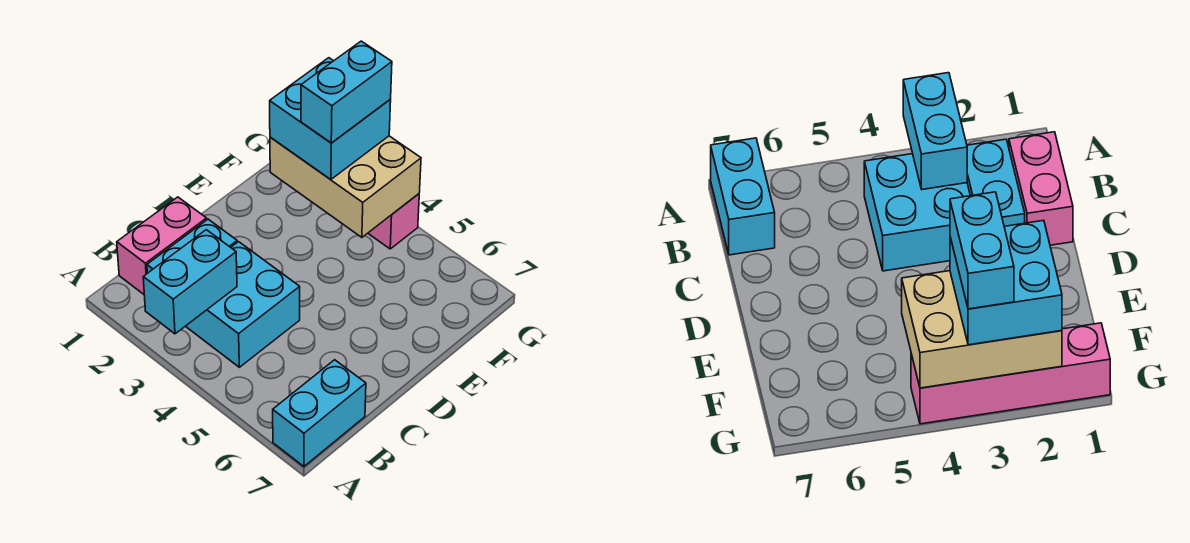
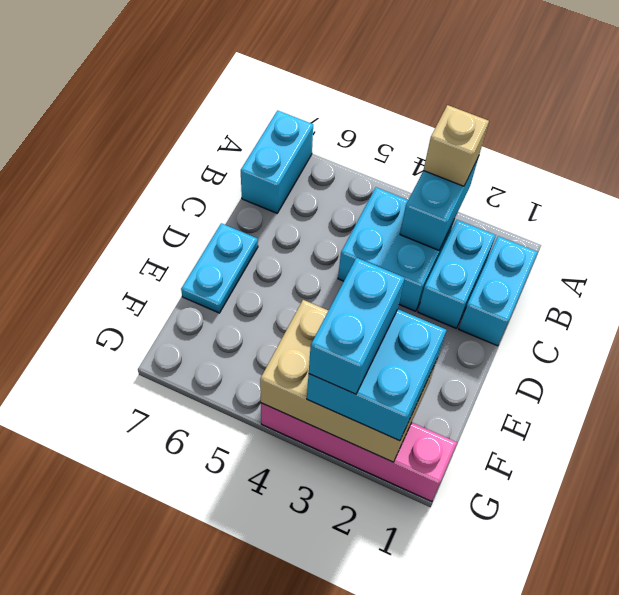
none -> tan brick A3 level 3
pink brick B1:C1 level 1 -> cyan brick B1:C1 level 1
none -> cyan plate D7:E7 level 1

